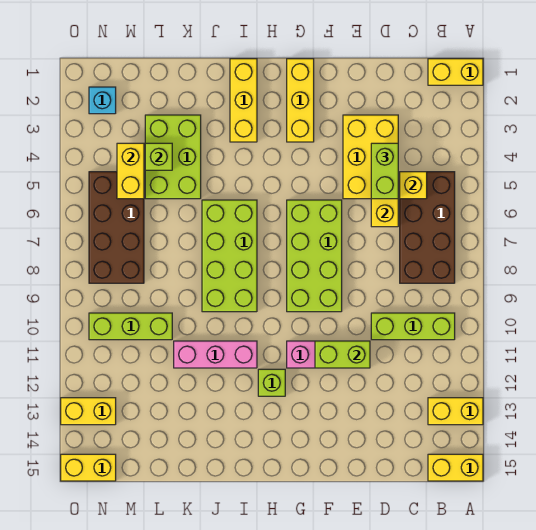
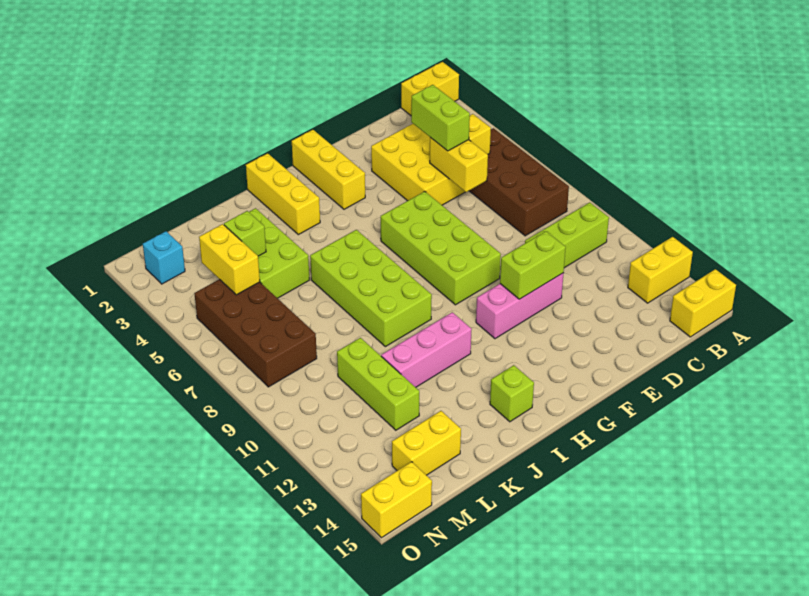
lime brick H12 level 1 -> lime brick I14 level 1
lime brick L10:N10 level 1 -> lime brick L10:L12 level 1
yellow brick N13:O13 level 1 -> yellow brick L14:M14 level 1

